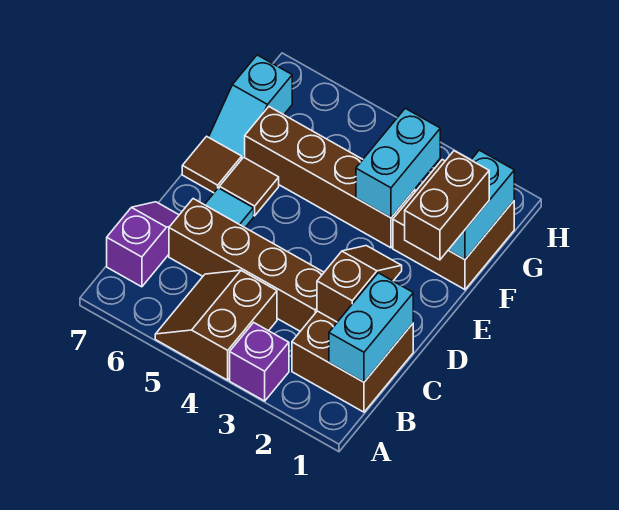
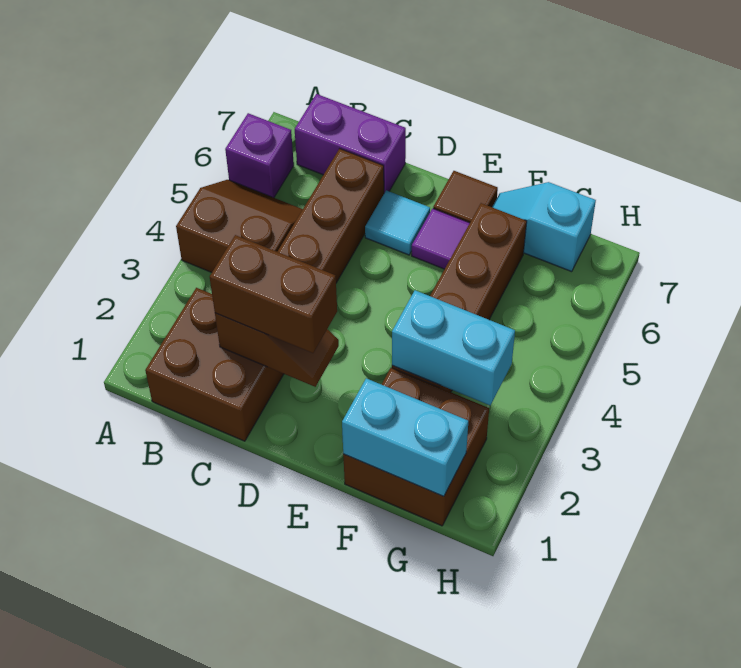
purple brick A3 level 1 -> purple brick A6 level 1
cyan brick B1:C1 level 2 -> none
purple slope B7:C7 level 1 top B -> purple brick B7:C7 level 1
brown brick E1:F1 level 3 -> brown brick C2:D2 level 3
brown tile E6 level 1 -> purple tile E6 level 1

